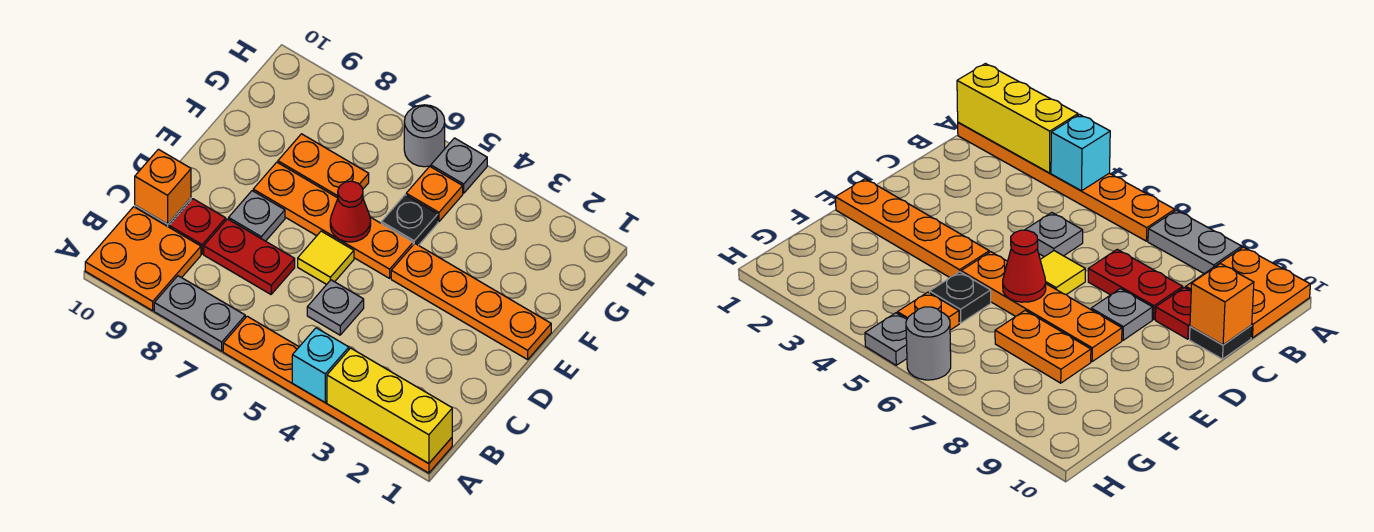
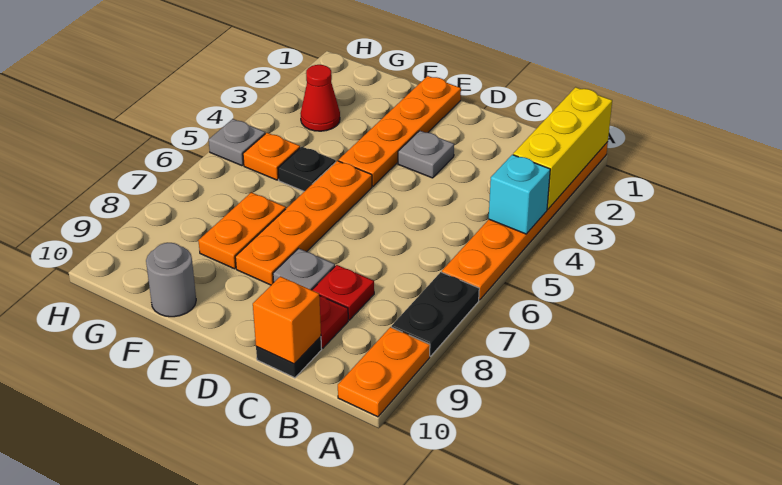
grey plate A7:A8 level 1 -> black plate A7:A8 level 1
orange plate A9:B10 level 1 -> orange plate A9:A10 level 1
grey plate C5 level 1 -> grey plate D3 level 1
red plate C7:C8 level 1 -> red plate C8 level 1
yellow tile D6 level 1 -> none
red cone E6 level 2 -> red cone G3 level 1
grey round brick H6 level 1 -> grey round brick F10 level 1

